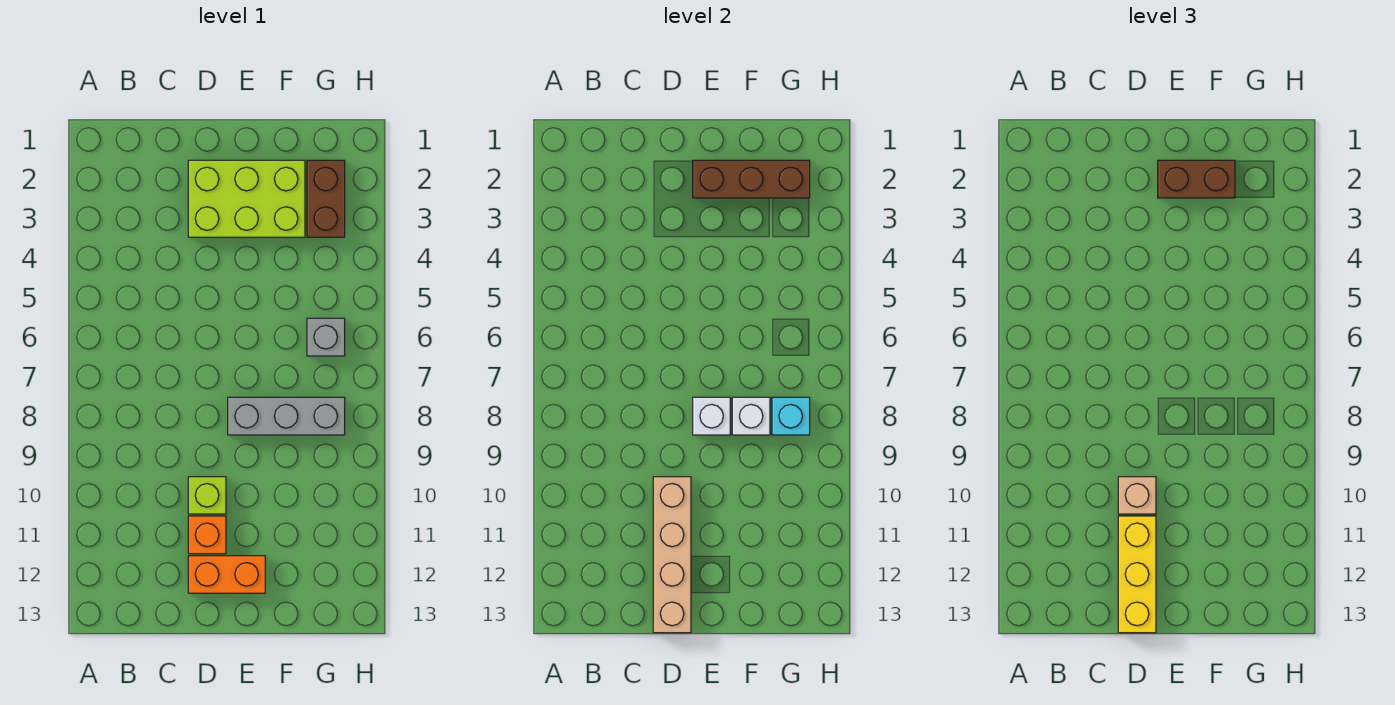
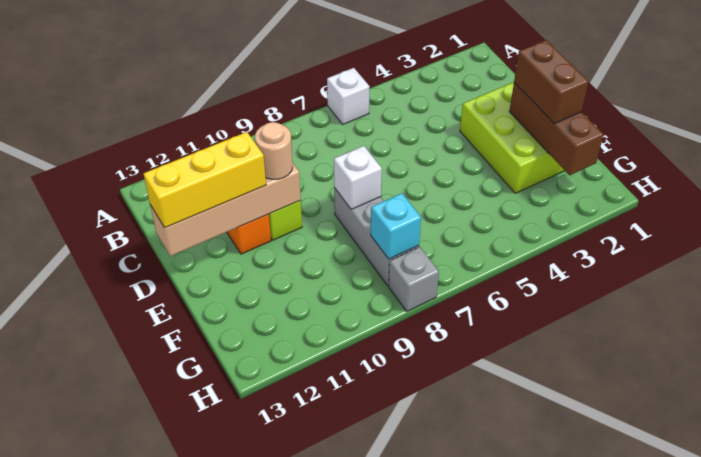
tan brick D10 level 3 -> tan round brick D10 level 3
orange brick D12:E12 level 1 -> none
white brick F8 level 2 -> white brick A6 level 1
brown brick G2:G3 level 1 -> none
grey brick G6 level 1 -> grey brick H8 level 1

